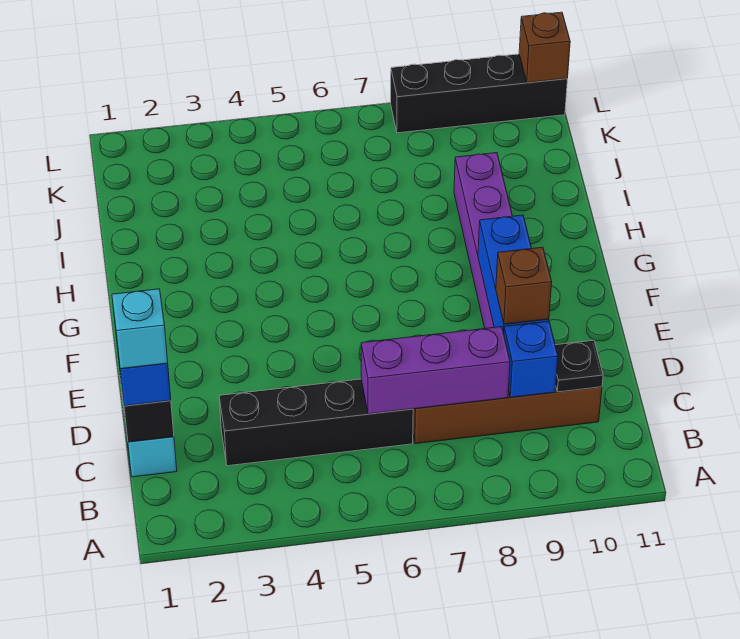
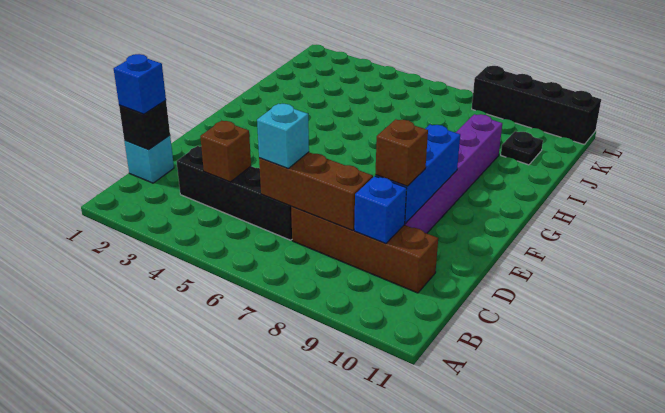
cyan brick C1 level 4 -> cyan brick C6 level 3
purple brick C6:C8 level 2 -> brown brick C6:C8 level 2
black plate C10 level 2 -> black plate J10 level 1
brown brick L11 level 2 -> brown brick C4 level 2

